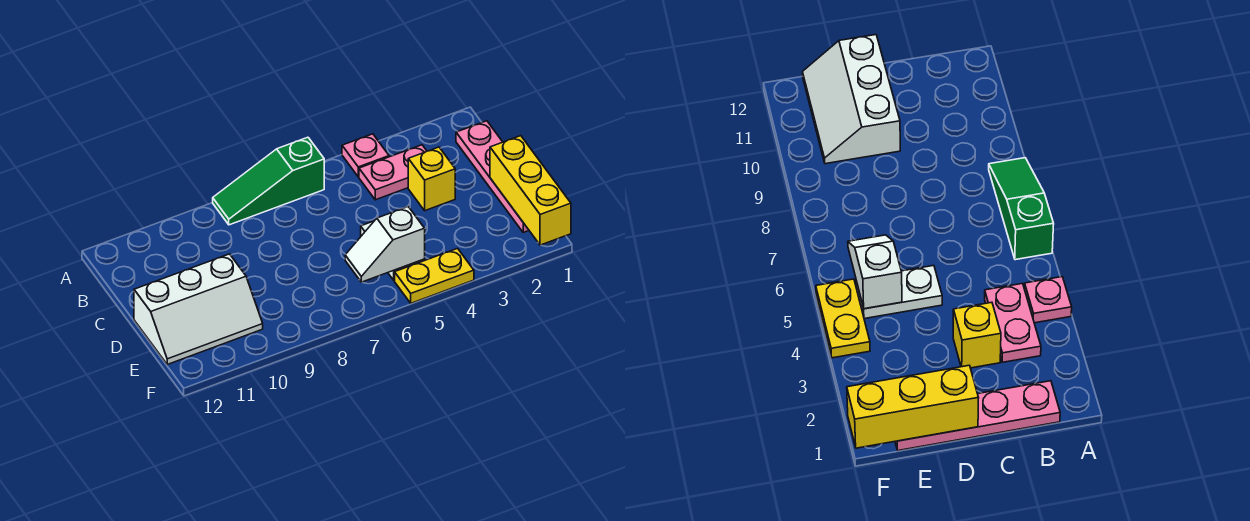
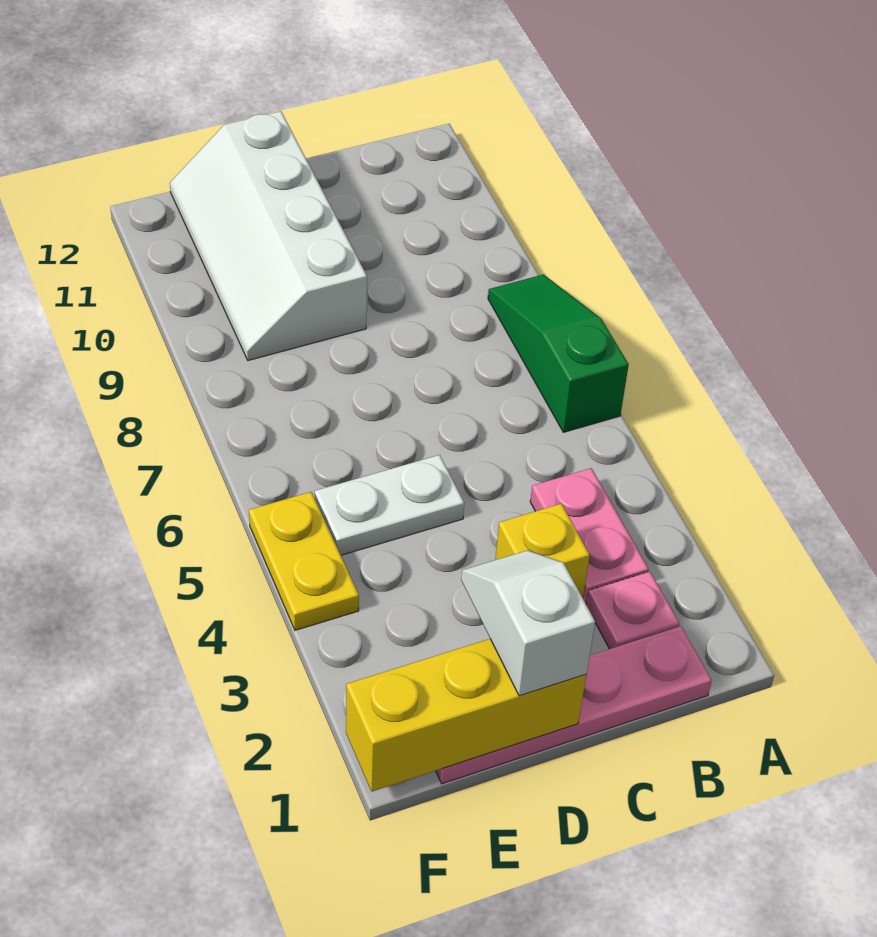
pink plate A4 level 1 -> pink plate B2 level 1
white slope D10:E12 level 1 top D -> white slope D9:E12 level 1 top D
white slope E5:E6 level 2 top 5 -> white slope D1:D2 level 3 top 1

